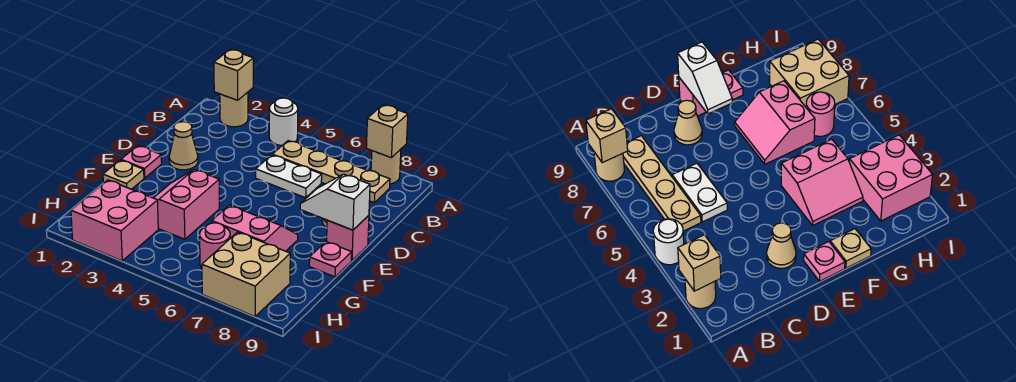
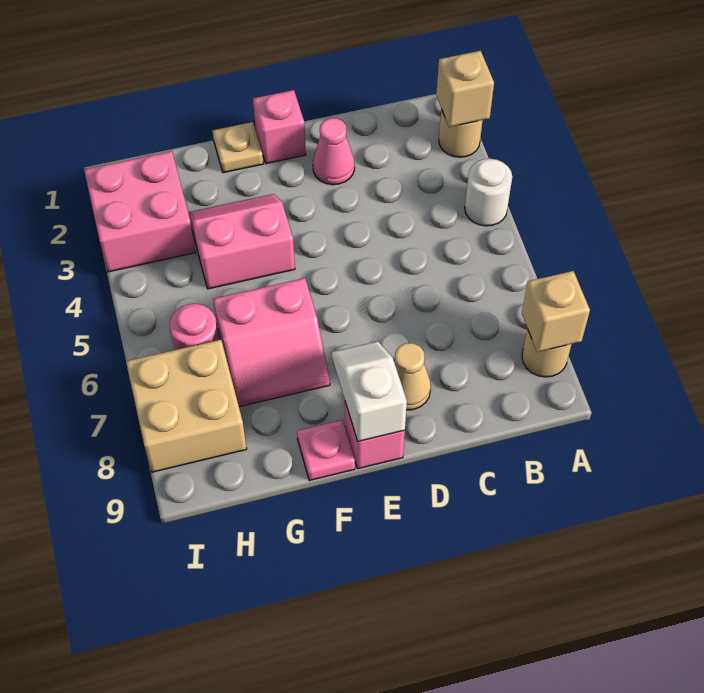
tan plate B5:B8 level 1 -> none
white plate C5:C6 level 1 -> none
tan cone D2 level 1 -> pink cone D2 level 1
pink plate E1 level 1 -> pink brick E1 level 1
pink slope F6:G7 level 1 top G -> pink slope F6:G7 level 1 top 6

